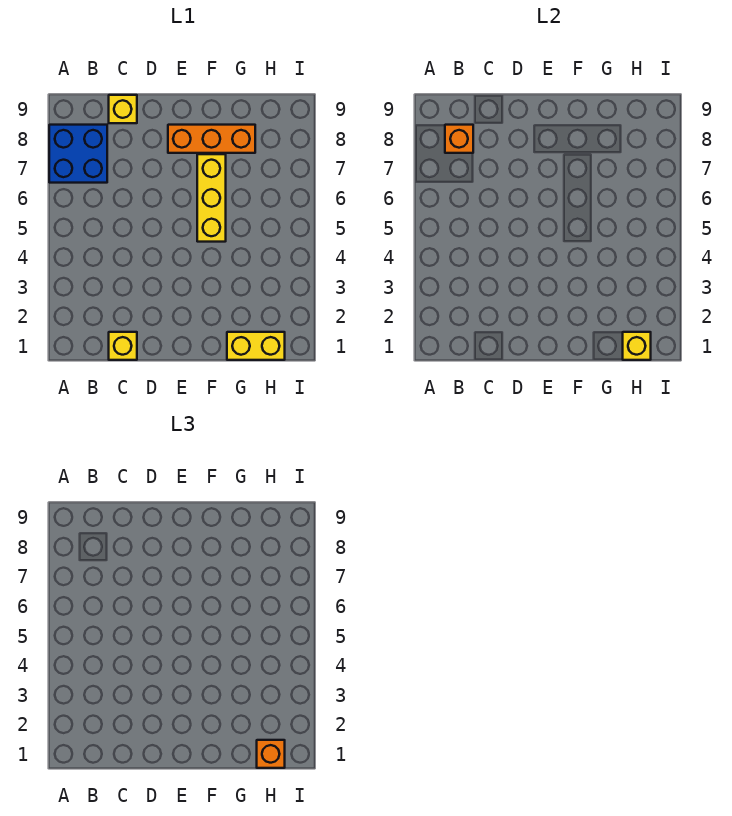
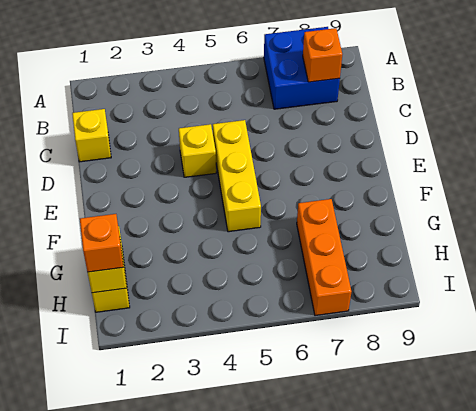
yellow brick C9 level 1 -> yellow brick D4 level 1
orange brick E8:G8 level 1 -> orange brick G7:I7 level 1
yellow brick F5:F7 level 1 -> yellow brick D5:F5 level 1

